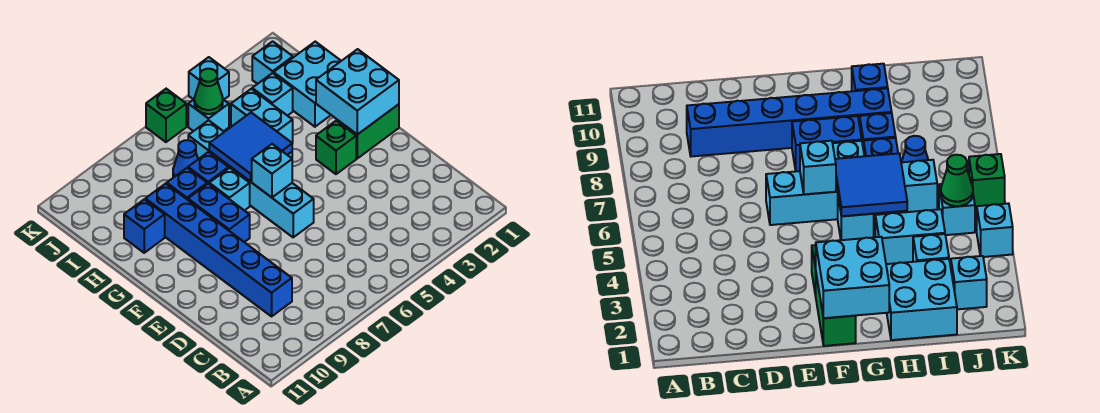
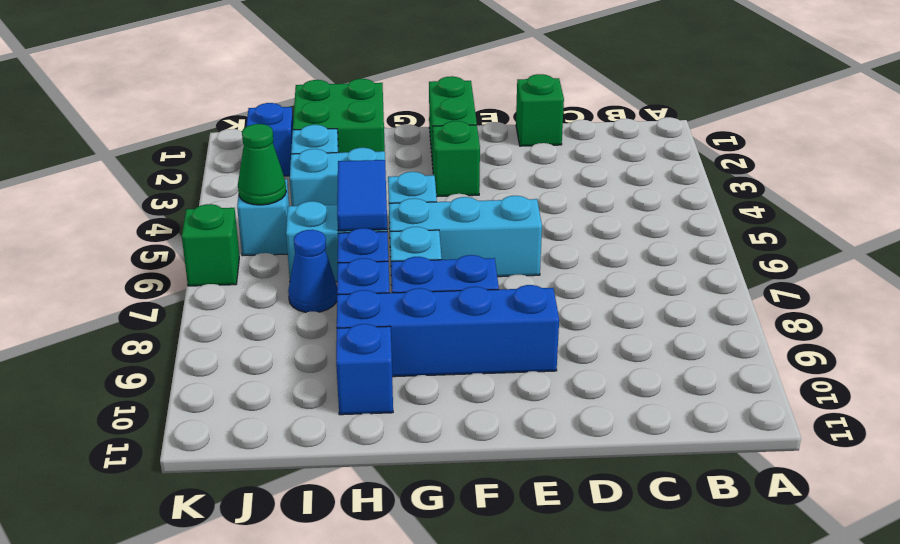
blue brick C9:H9 level 1 -> blue brick E9:H9 level 1
none -> green brick D1 level 1
cyan brick F1:G2 level 2 -> none
cyan brick F6 level 2 -> none
blue tile G5:H6 level 2 -> blue tile H5:H6 level 2
cyan brick H1:I2 level 1 -> green brick H1:I2 level 1
cyan brick J2 level 1 -> blue brick J2 level 1
cyan brick K4 level 1 -> none

